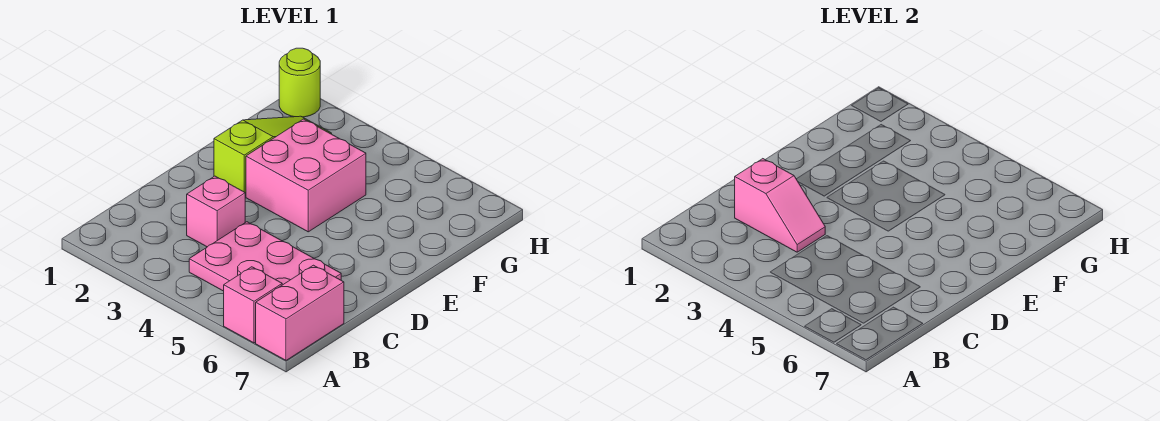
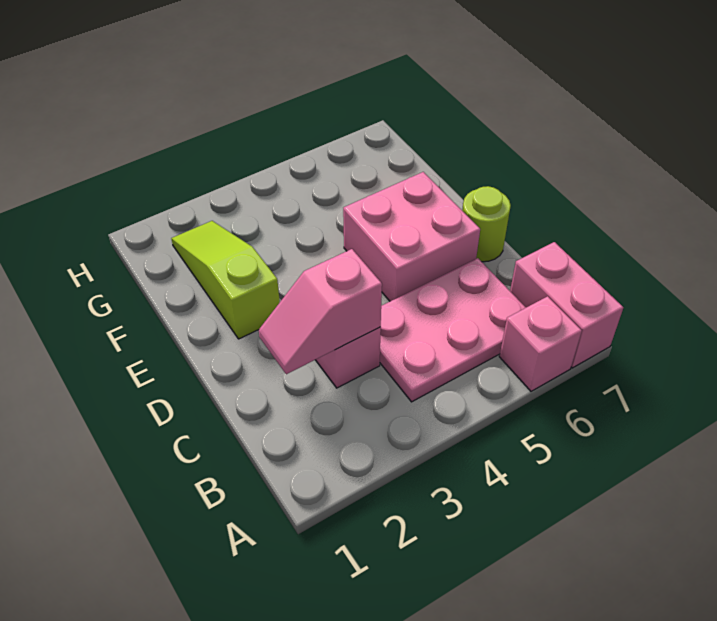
pink slope C2:C3 level 2 top 2 -> pink slope C2:C3 level 2 top 3
pink brick E3:F4 level 1 -> pink brick D5:E6 level 1
lime round brick H1 level 1 -> lime round brick D7 level 1

